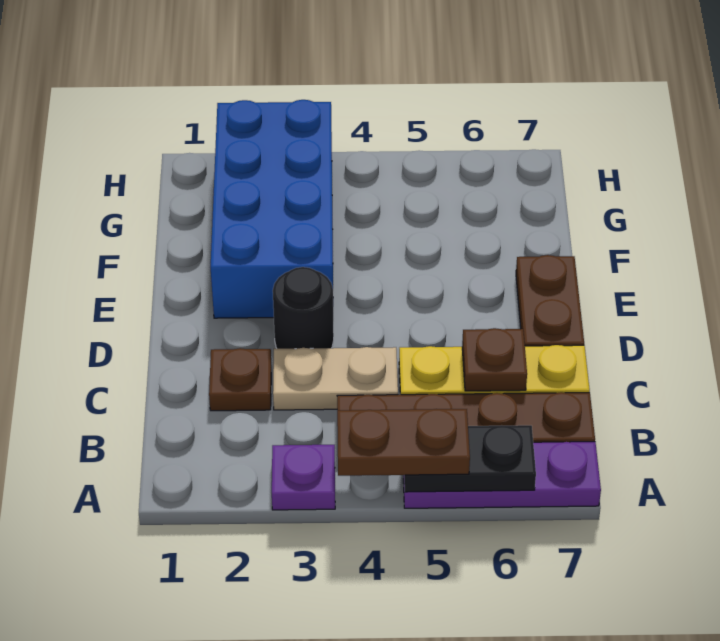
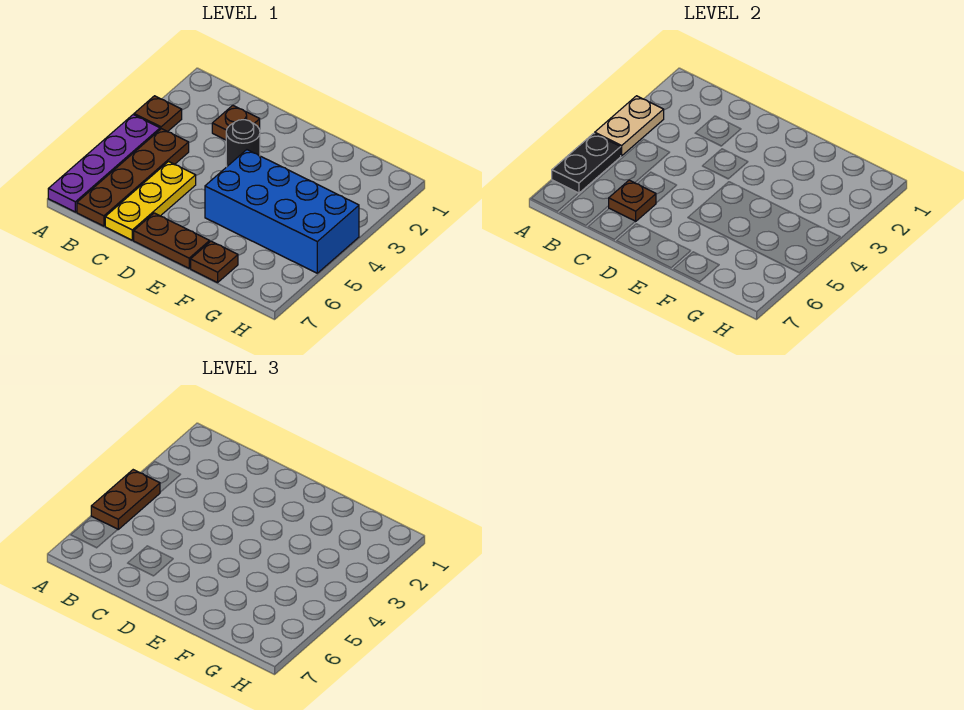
purple plate A3 level 1 -> brown plate A3 level 1
purple plate A5:A7 level 1 -> purple plate A4:A7 level 1
tan plate C3:C4 level 1 -> tan plate A3:A4 level 2
blue brick E2:H3 level 1 -> blue brick E4:H5 level 1
none -> brown plate F7 level 1

